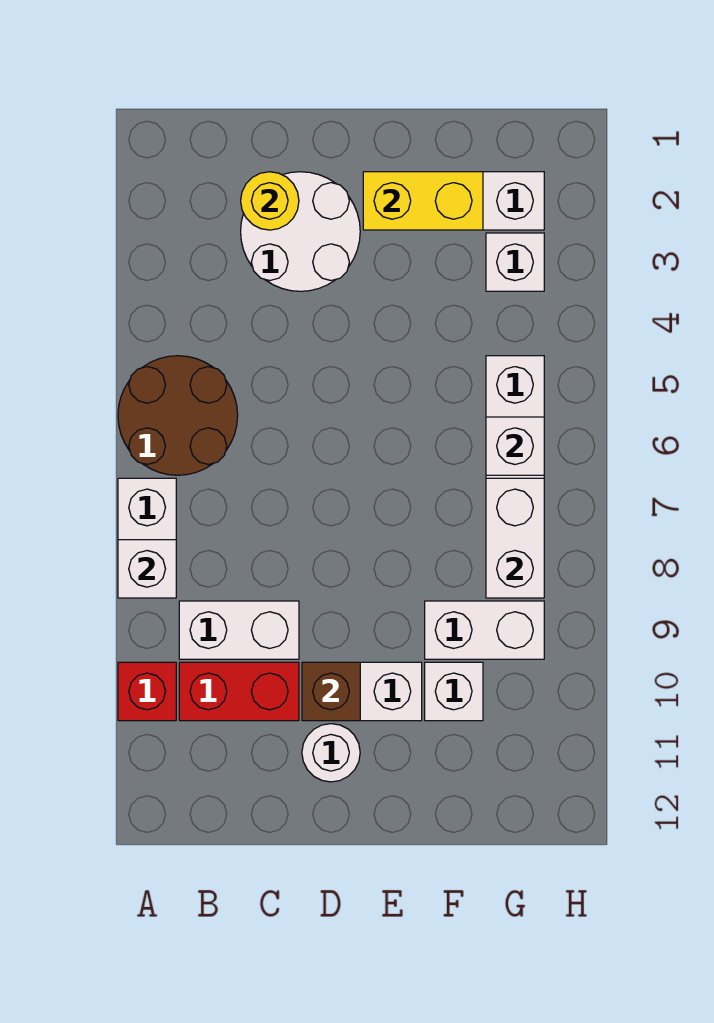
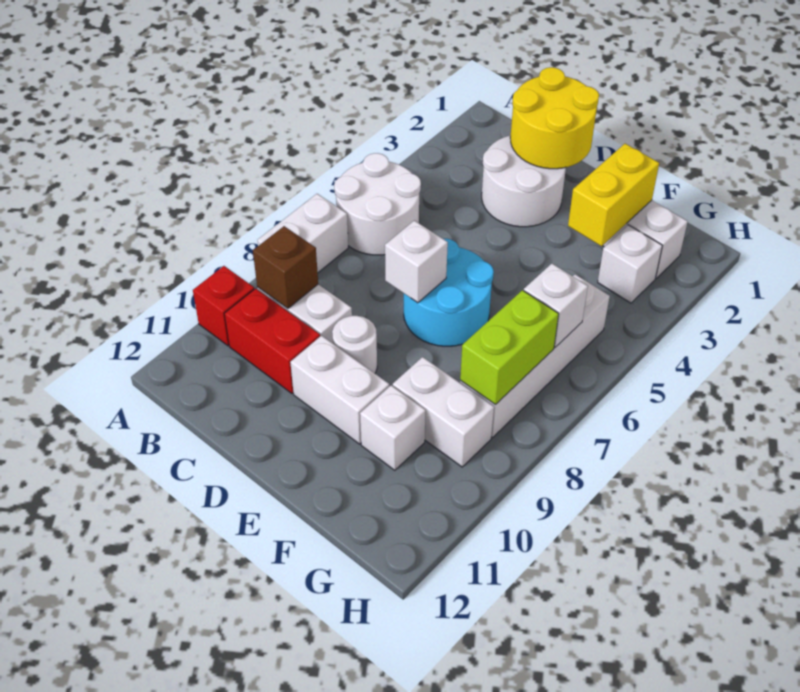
brown round brick A5:B6 level 1 -> white round brick A5:B6 level 1
white brick A8 level 2 -> white brick D7 level 2
yellow round brick C2 level 2 -> yellow round brick C1:D2 level 2
none -> cyan round brick D6:E7 level 1
brown brick D10 level 2 -> brown brick B9 level 2
white round brick D11 level 1 -> white round brick D9 level 1
yellow brick E2:F2 level 2 -> yellow brick F2:F3 level 2
white brick G7:G8 level 2 -> lime brick G7:G8 level 2

